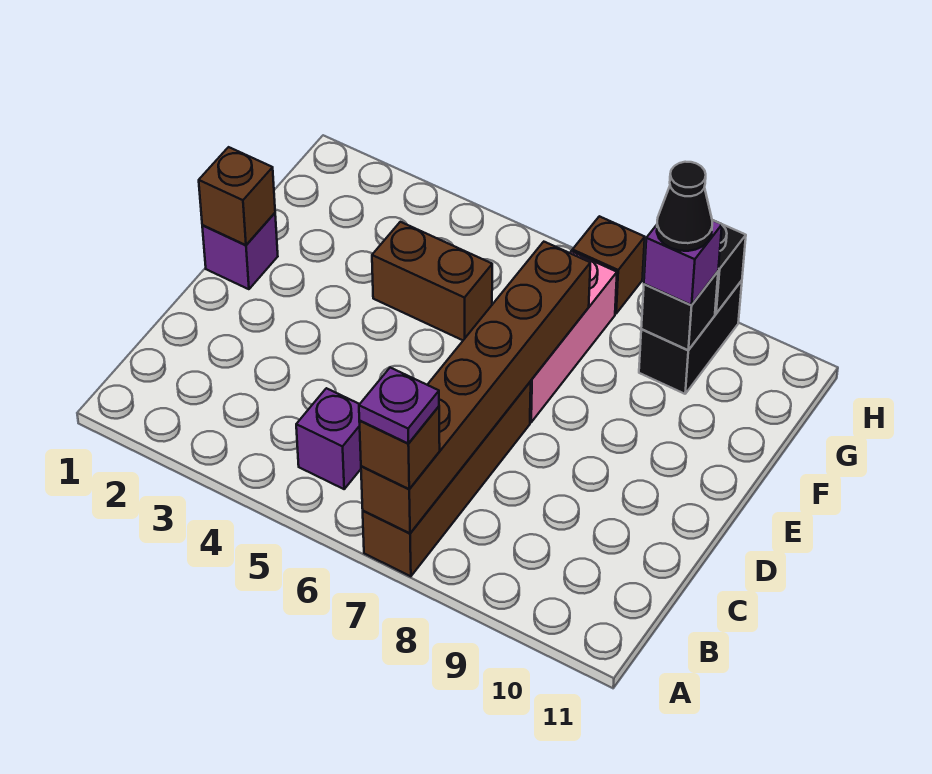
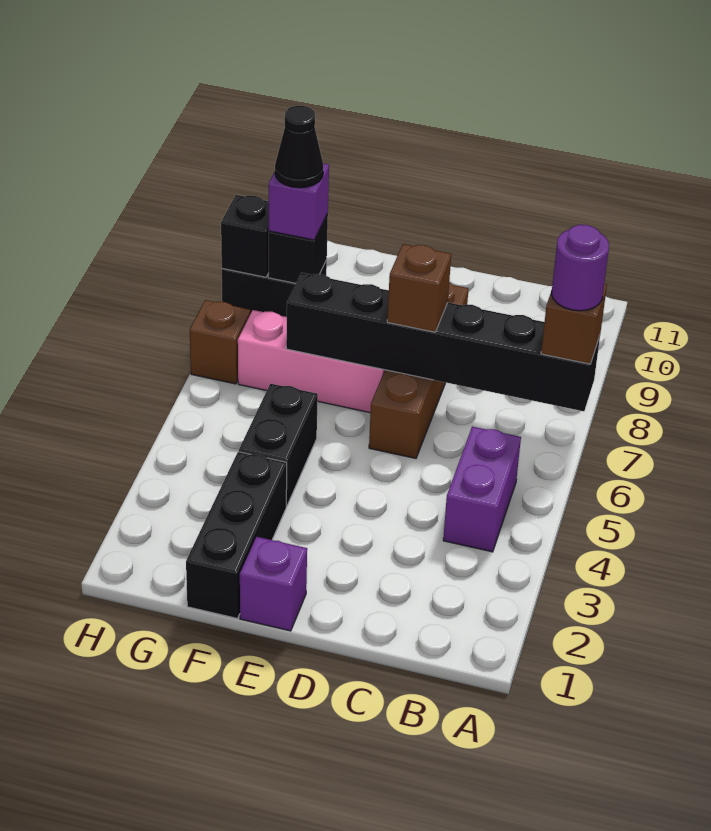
brown brick A7:D7 level 1 -> brown brick D6:D9 level 1
brown brick A7:F7 level 2 -> black brick A7:F7 level 2
purple plate A7 level 4 -> purple round brick A7 level 4
purple brick B5 level 1 -> purple brick B4:B5 level 1
brown brick E1 level 2 -> brown brick D7 level 3
none -> black brick F1:F3 level 1
brown brick F4:F5 level 1 -> black brick F4:F5 level 1

